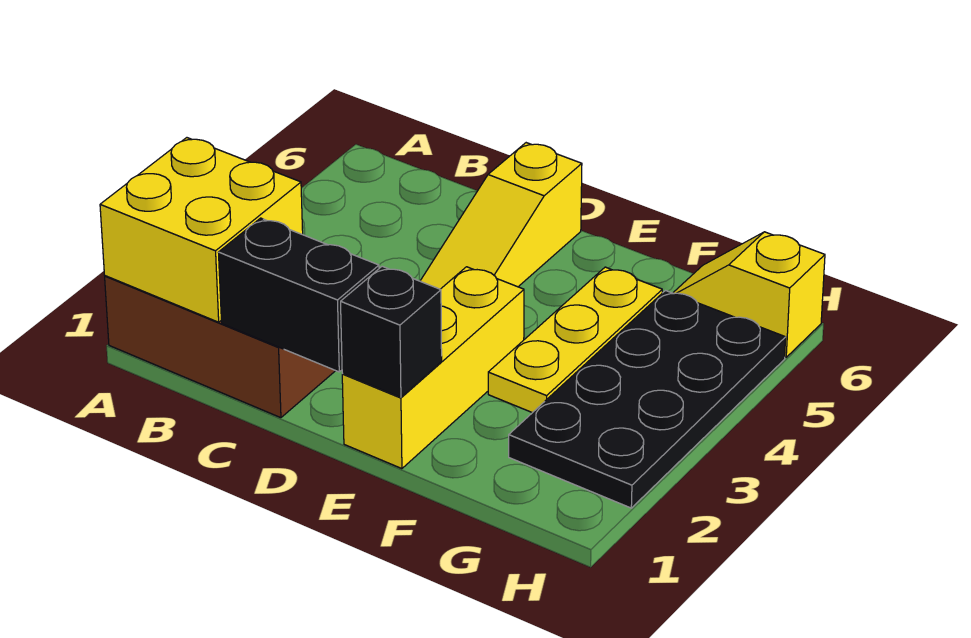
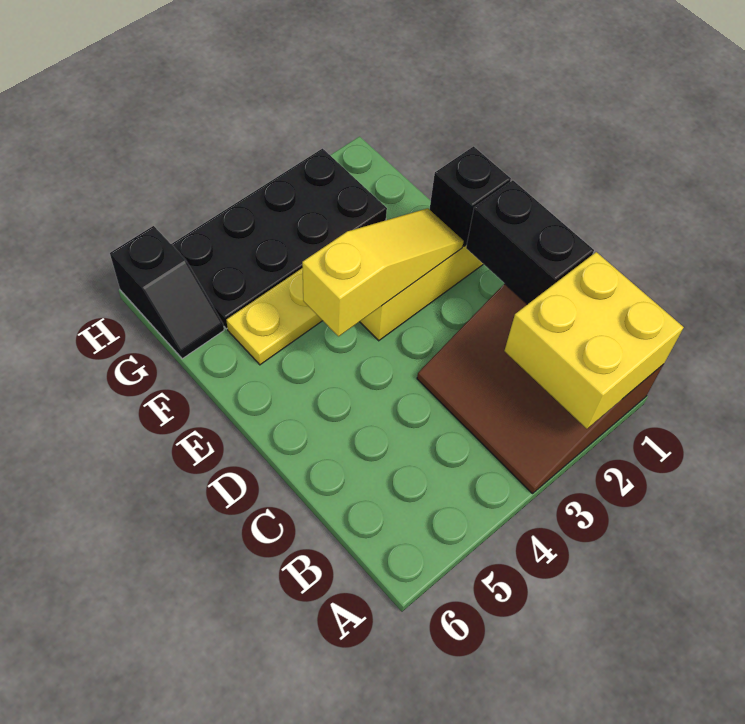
yellow slope D4:D6 level 1 top 6 -> yellow slope E2:E4 level 2 top 4
yellow slope G6:H6 level 1 top H -> black slope G6:H6 level 1 top H

